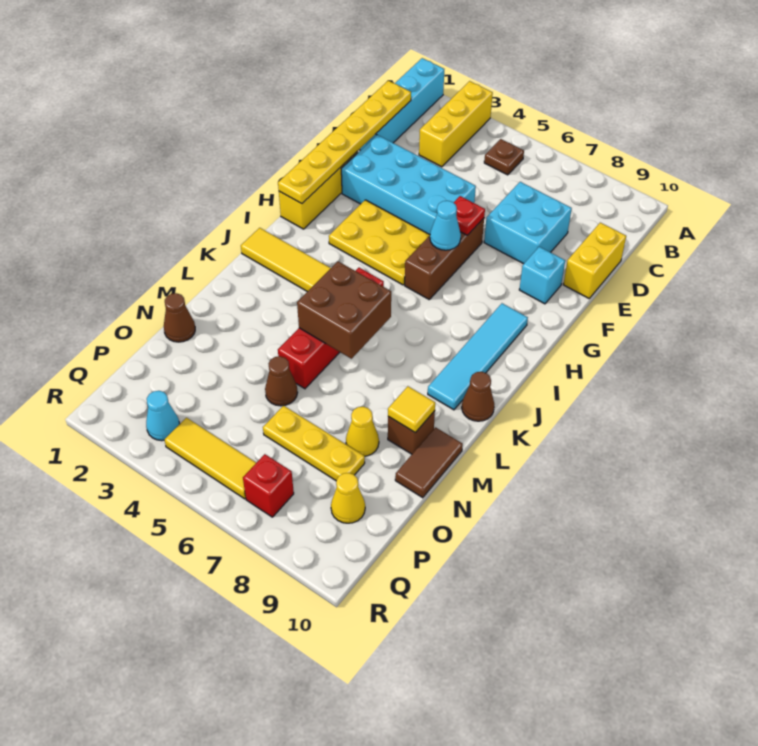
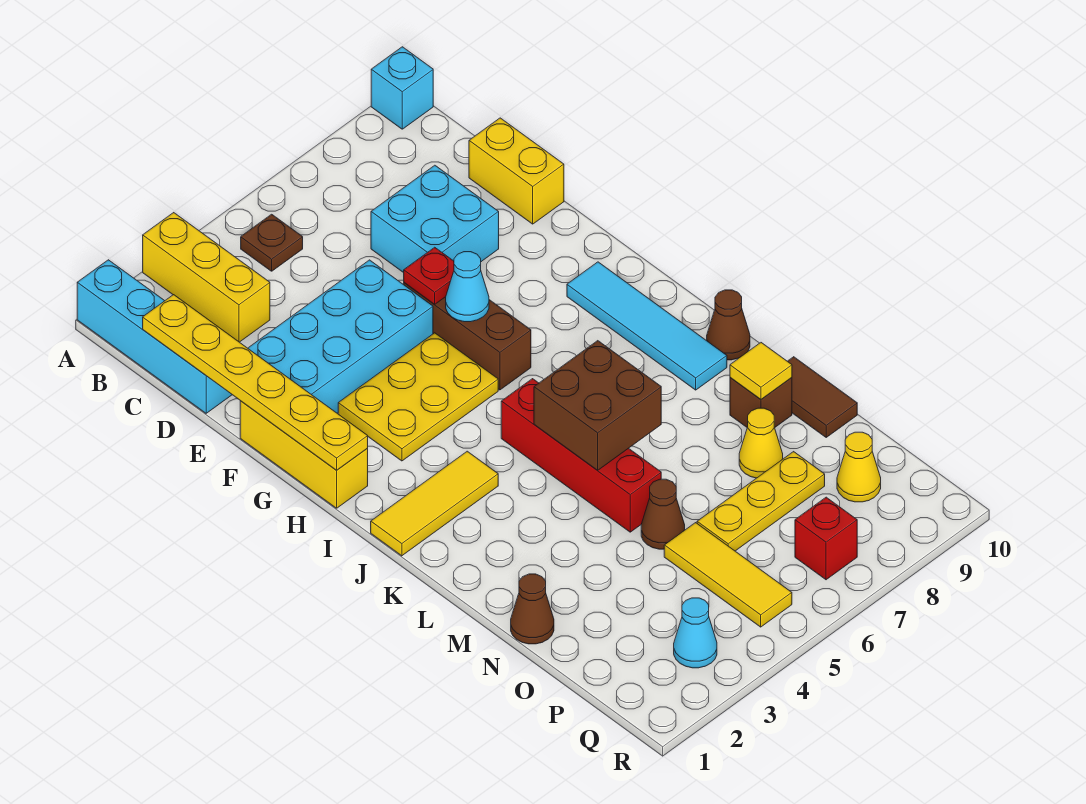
cyan brick F9 level 1 -> cyan brick A10 level 1
yellow tile Q4:Q6 level 1 -> yellow tile O5:Q5 level 1

